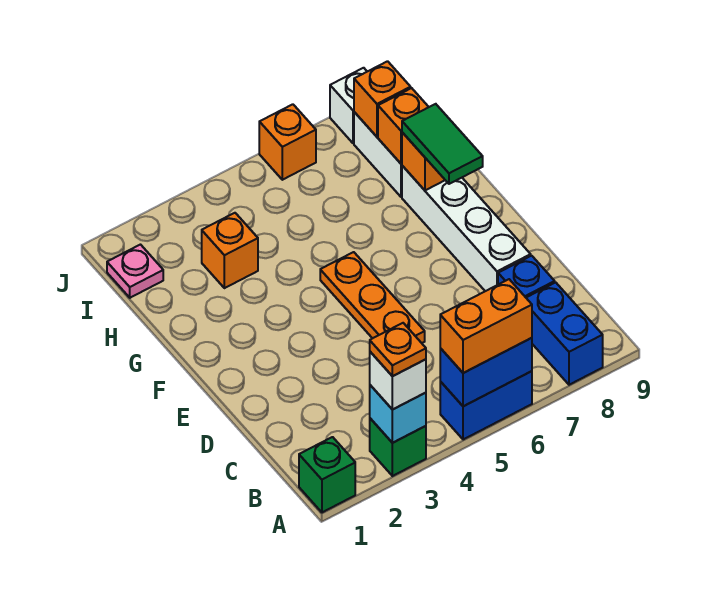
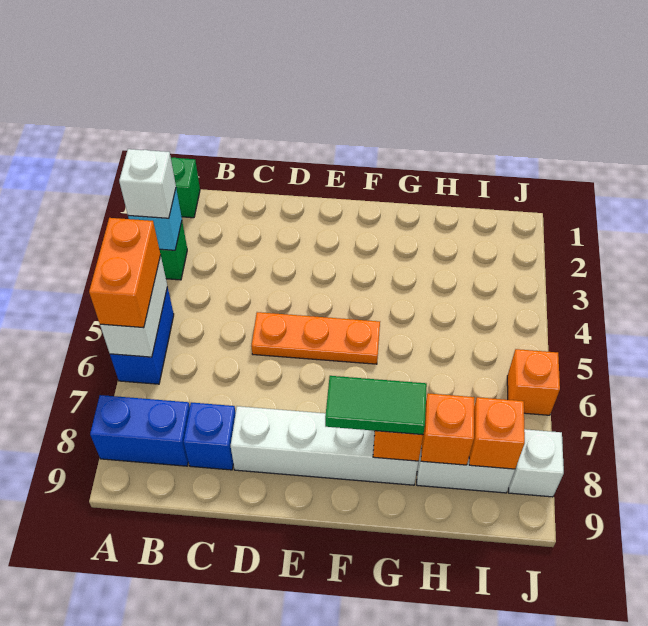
orange plate A3 level 4 -> none
blue brick A5:A6 level 2 -> white brick A5:A6 level 2
orange brick H3 level 1 -> none
pink plate I1 level 1 -> none

